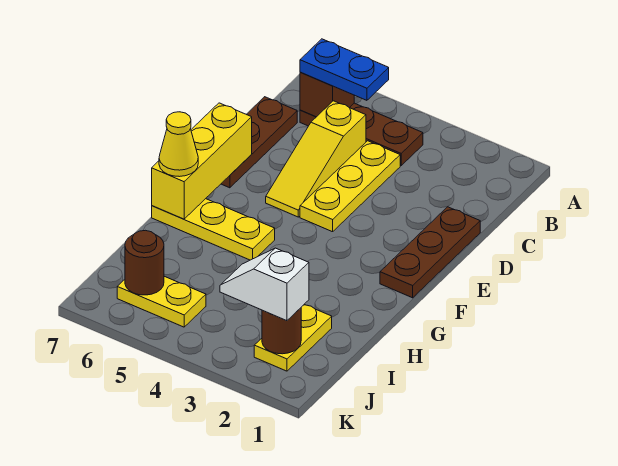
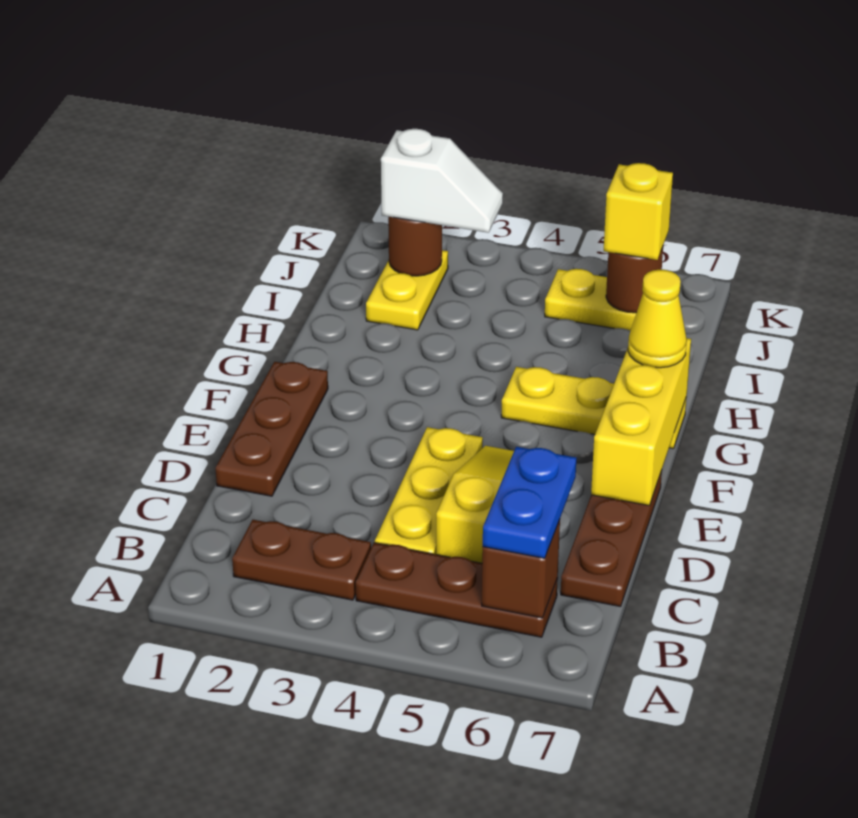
none -> brown plate B2:B3 level 1
blue plate B5:B6 level 3 -> blue plate B6:C6 level 3
none -> yellow brick J6 level 3

